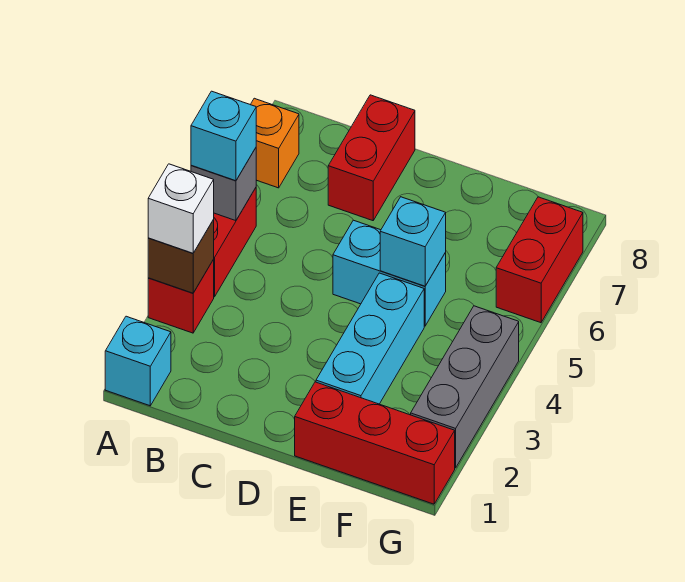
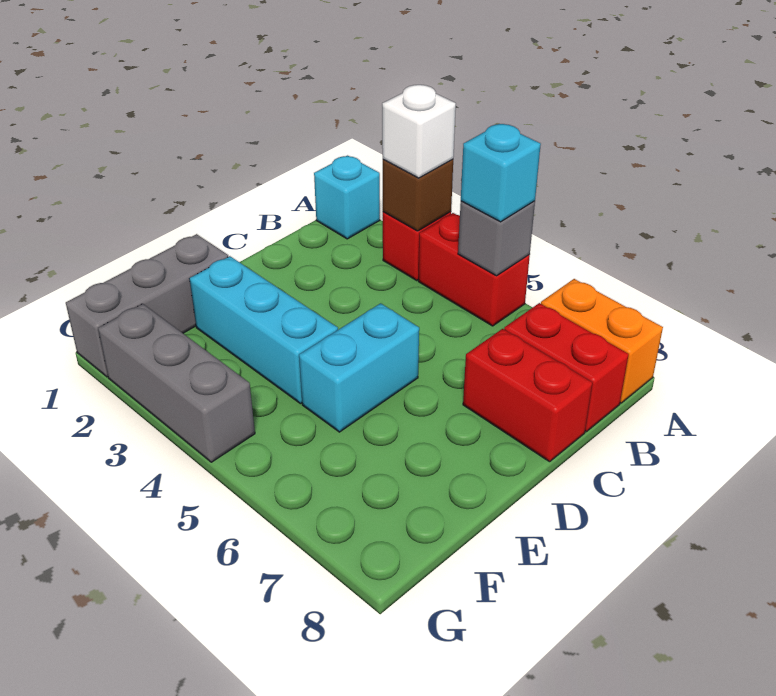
orange brick A7 level 1 -> orange brick A7:A8 level 1
red brick E1:G1 level 1 -> grey brick E1:G1 level 1
cyan brick E5 level 2 -> none
red brick G6:G7 level 1 -> red brick B7:B8 level 1

